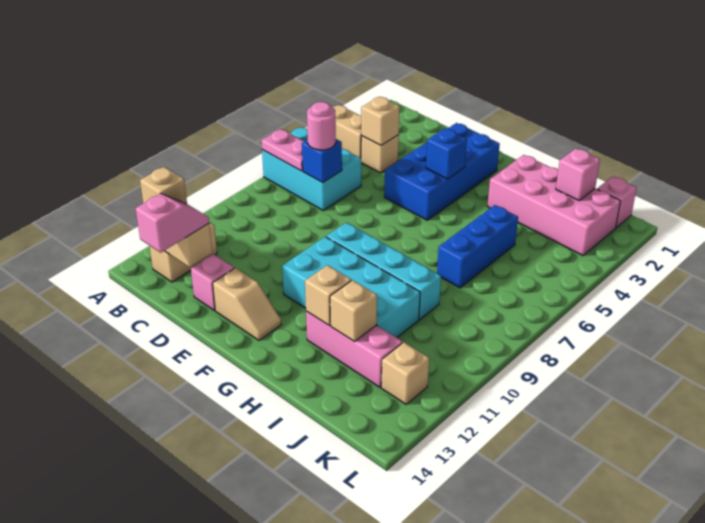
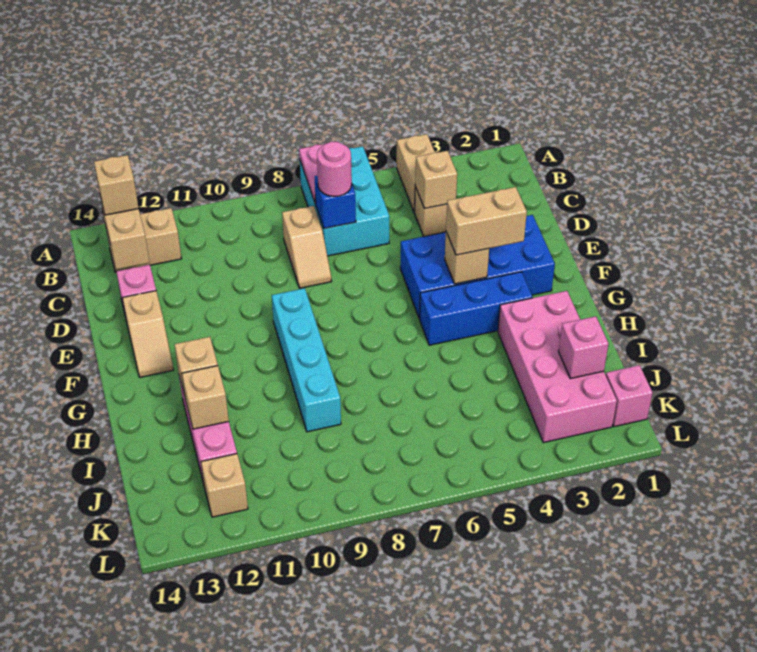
none -> tan slope C8:D8 level 1 top C
pink slope C13:C14 level 3 top 14 -> none
none -> tan brick F3:F4 level 3
blue brick F4 level 2 -> tan brick F4 level 2
cyan brick F10:I11 level 1 -> none
blue brick I5:I7 level 1 -> blue brick G3:G5 level 1

